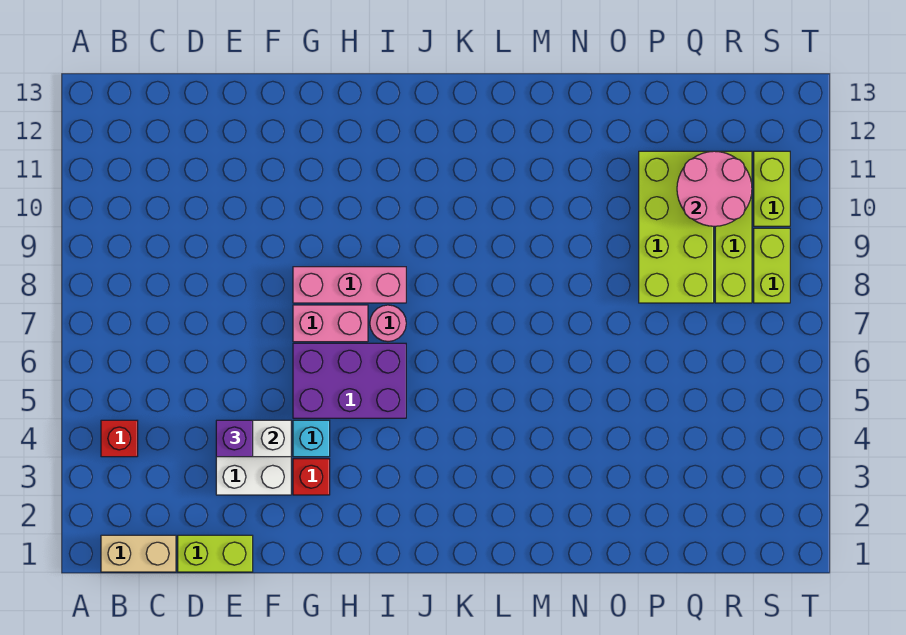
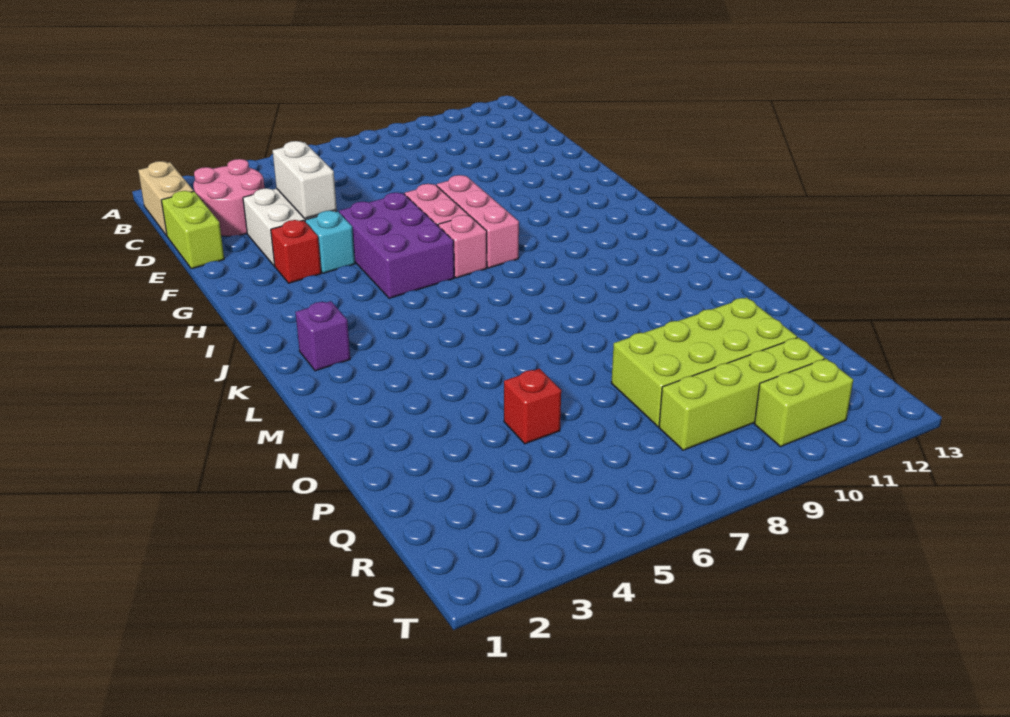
red brick B4 level 1 -> red brick P5 level 1
purple brick E4 level 3 -> purple brick K2 level 1
pink round brick I7 level 1 -> pink brick I7 level 1
pink round brick Q10:R11 level 2 -> pink round brick C2:D3 level 1
lime brick S8:S9 level 1 -> none

